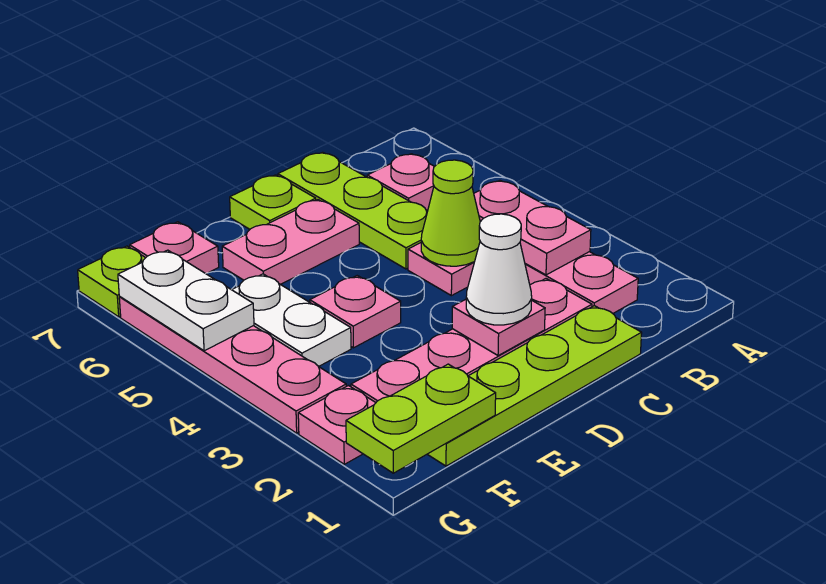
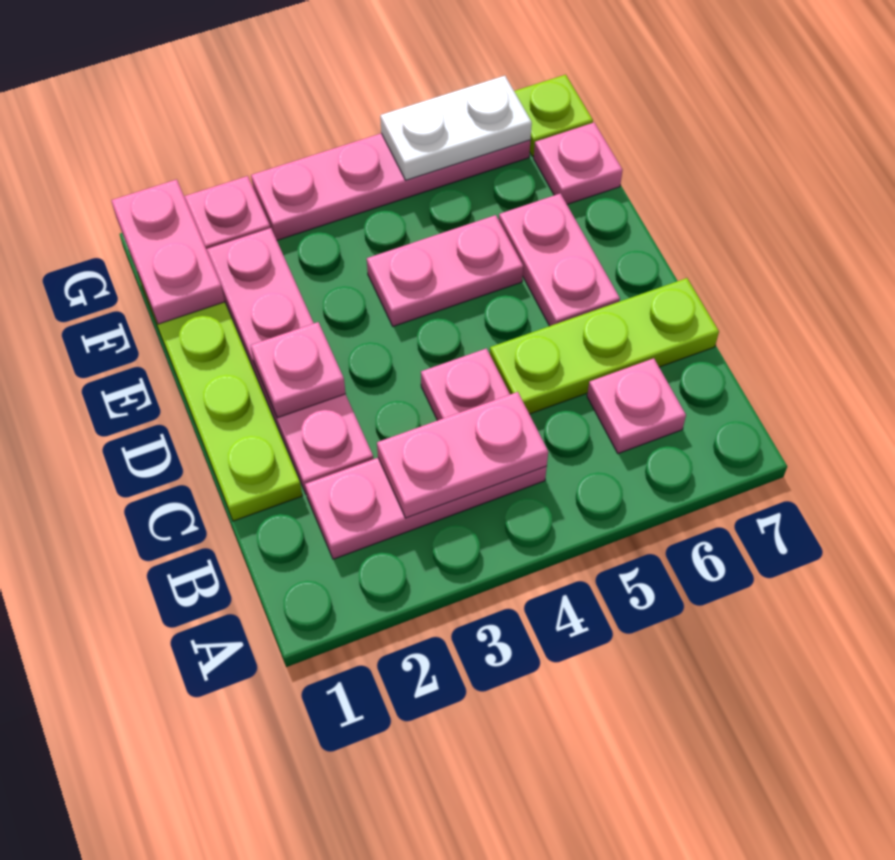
lime cone C4 level 2 -> none
white cone D2 level 3 -> none
lime plate D7 level 1 -> none
pink plate E4 level 1 -> pink plate E4:E5 level 1
lime plate F1:G1 level 2 -> pink plate F1:G1 level 2
white plate F4:F5 level 1 -> none

